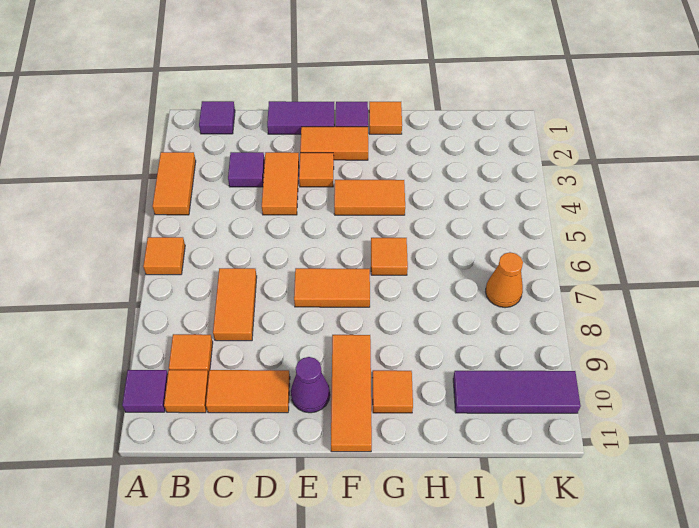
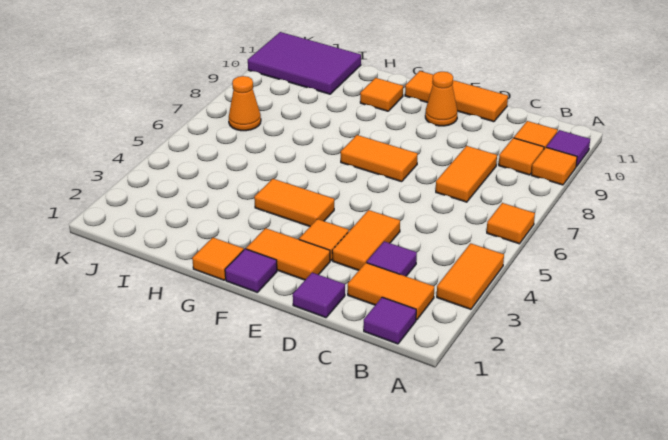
orange tile C10:D10 level 1 -> orange tile B2:C2 level 1
purple tile D1:E1 level 1 -> purple tile D1 level 1
purple cone E10 level 1 -> orange cone E10 level 1
orange tile F9:F11 level 1 -> orange tile D11:F11 level 1
orange tile G6 level 1 -> orange tile A9 level 1
purple tile I10:K10 level 1 -> purple tile I10:K11 level 1

